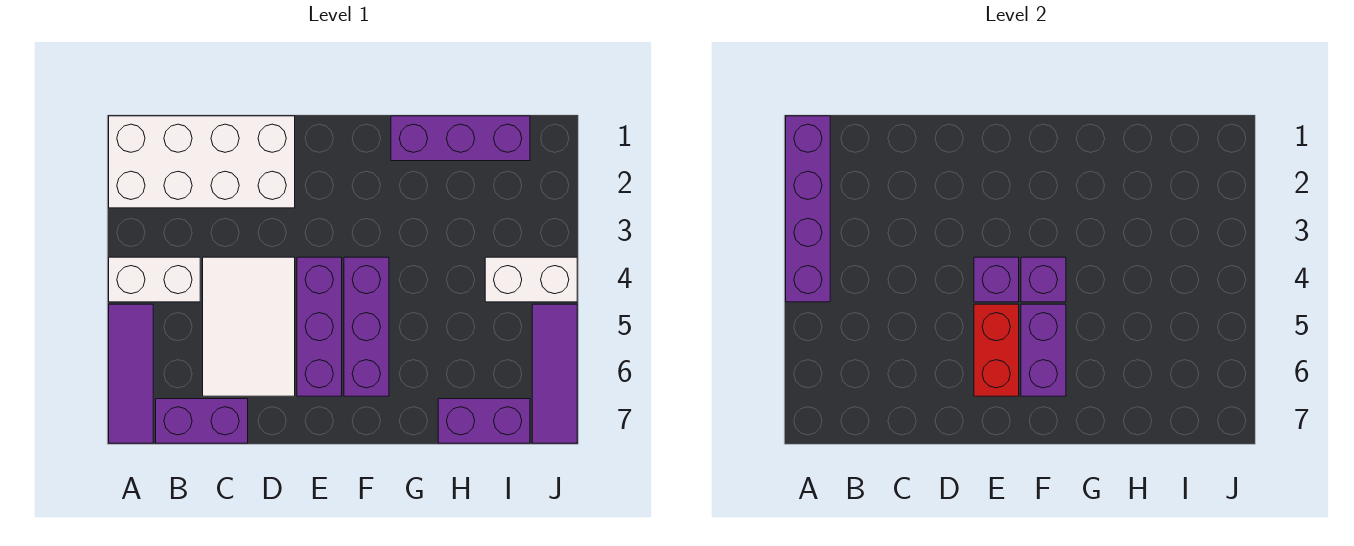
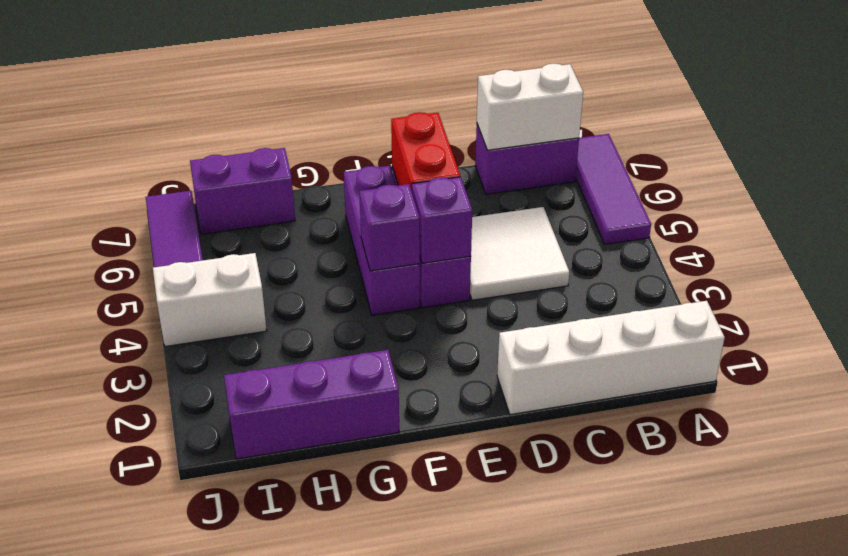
white brick A1:D2 level 1 -> white brick A1:D1 level 1
purple brick A1:A4 level 2 -> none
white brick A4:B4 level 1 -> white brick B7:C7 level 2
white tile C4:D6 level 1 -> white tile C4:D5 level 1
purple brick F5:F6 level 2 -> none

